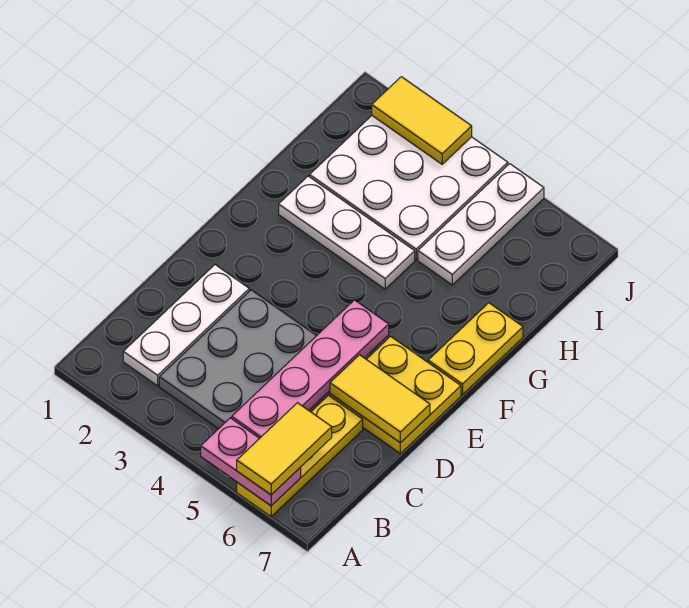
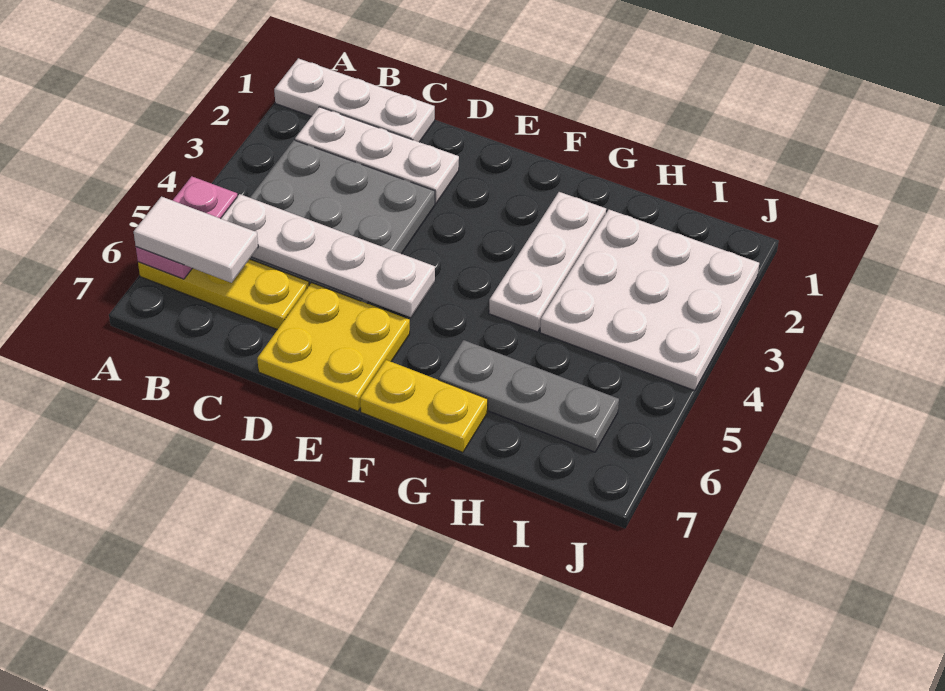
yellow tile A6:B6 level 3 -> white tile A6:B6 level 3
pink plate B5:E5 level 2 -> white plate B5:E5 level 2
yellow tile D6:D7 level 2 -> none
none -> grey plate G6:I6 level 1
white plate H5:J5 level 1 -> white plate A1:C1 level 1
yellow tile J2:J3 level 2 -> none

